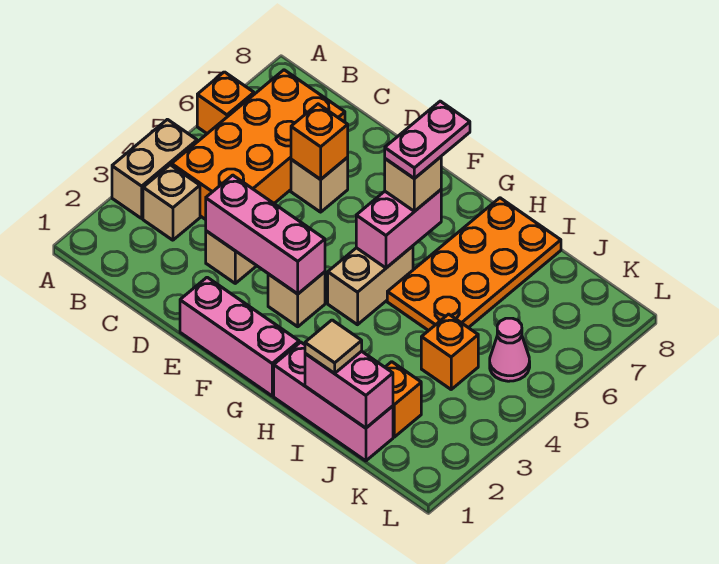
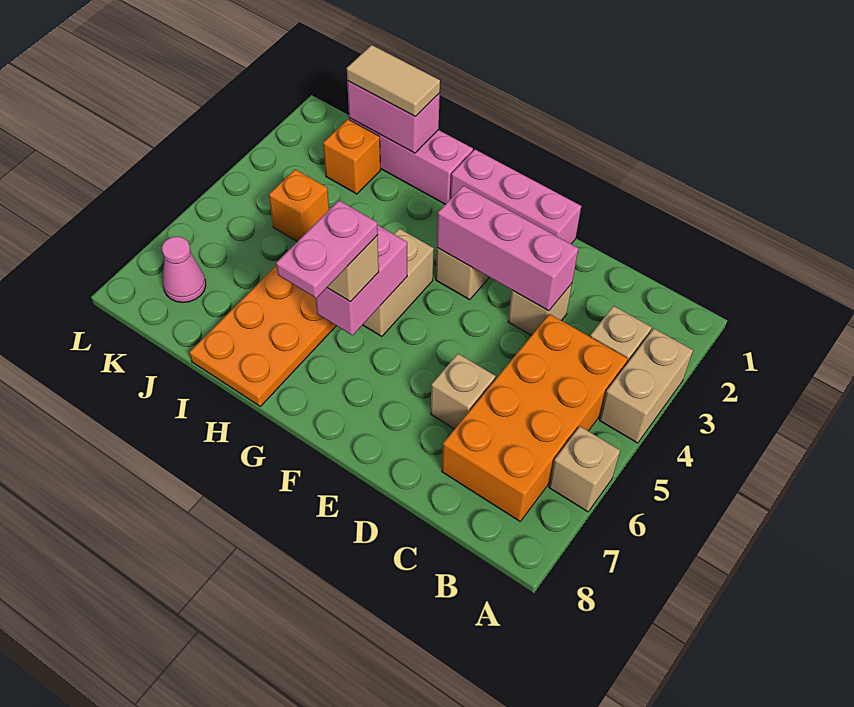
orange brick A6 level 1 -> tan brick A6 level 1
orange brick D6 level 2 -> none
tan tile I1 level 3 -> tan tile I1:J1 level 3
pink cone K5 level 1 -> pink cone K7 level 1

